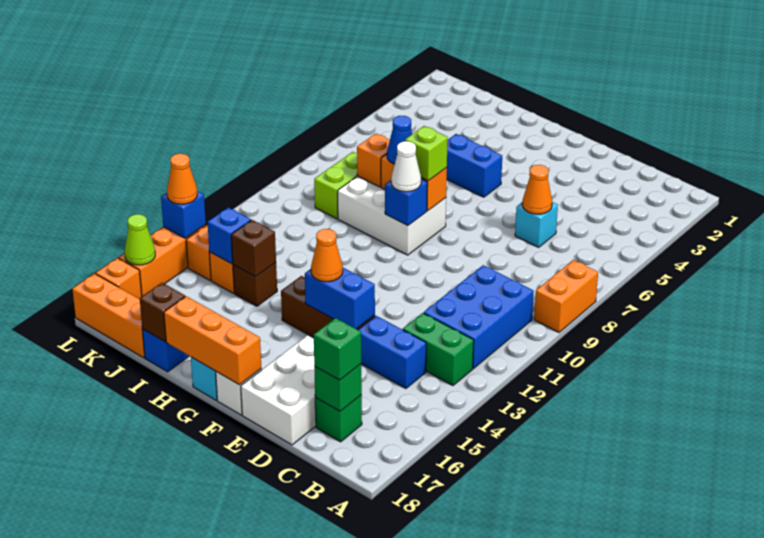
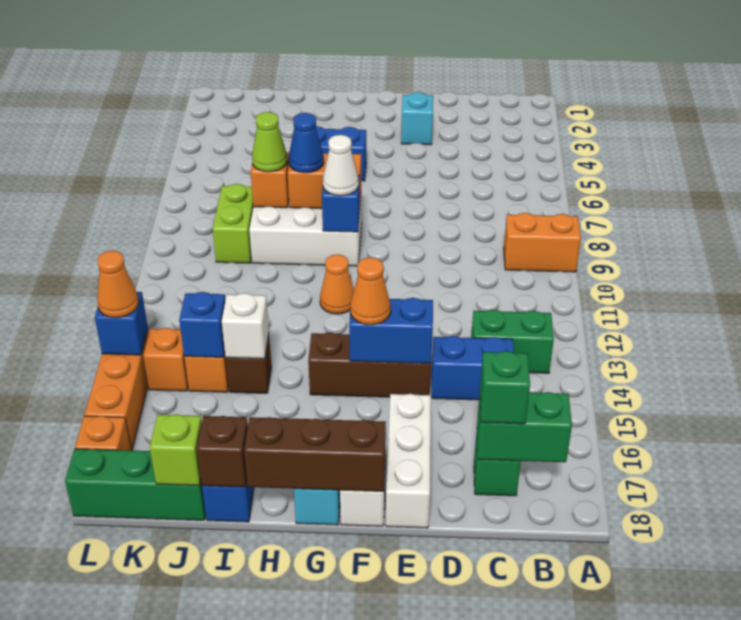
orange brick A8:A9 level 1 -> orange brick A9:B9 level 1
blue brick B10:C12 level 1 -> none
green brick C17 level 2 -> green brick B17:C17 level 2
cyan brick D6 level 1 -> cyan brick E3 level 1
orange cone D6 level 2 -> orange cone G11 level 1
white brick D16:E18 level 1 -> white brick E16:E18 level 1
orange brick F18:H18 level 2 -> brown brick F18:H18 level 2
lime brick G8 level 3 -> lime brick J18 level 2
brown brick I14 level 2 -> white brick I14 level 2
orange brick J18:L18 level 1 -> green brick J18:L18 level 1
lime cone L16 level 2 -> lime cone I8 level 3

